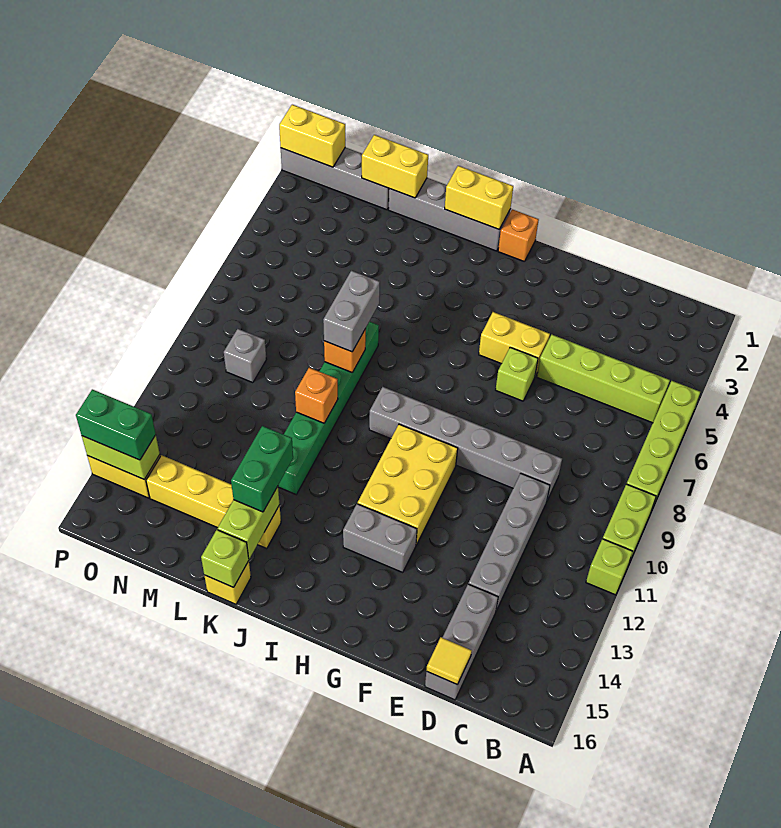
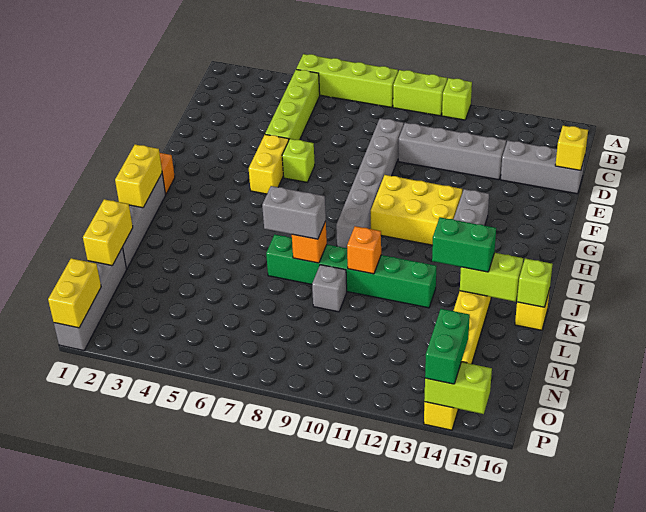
yellow tile D16 level 2 -> yellow brick D16 level 2
grey brick N9 level 1 -> grey brick L9 level 1
lime brick O14:P14 level 2 -> lime brick P14:P15 level 2

